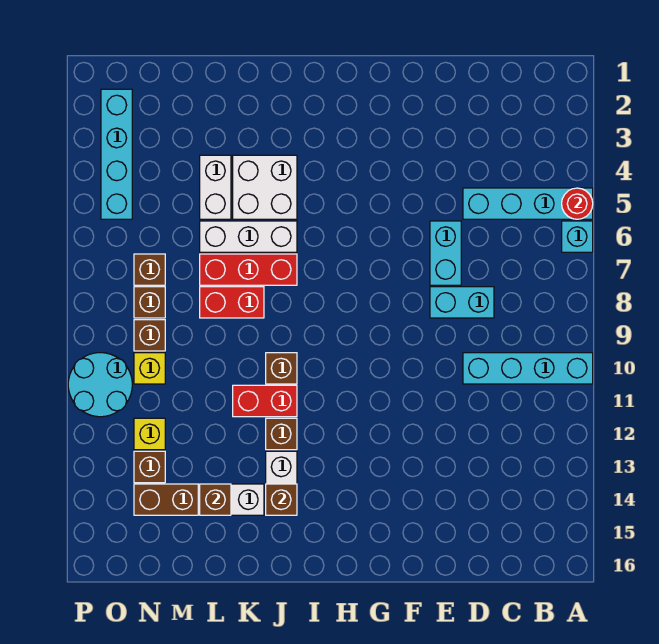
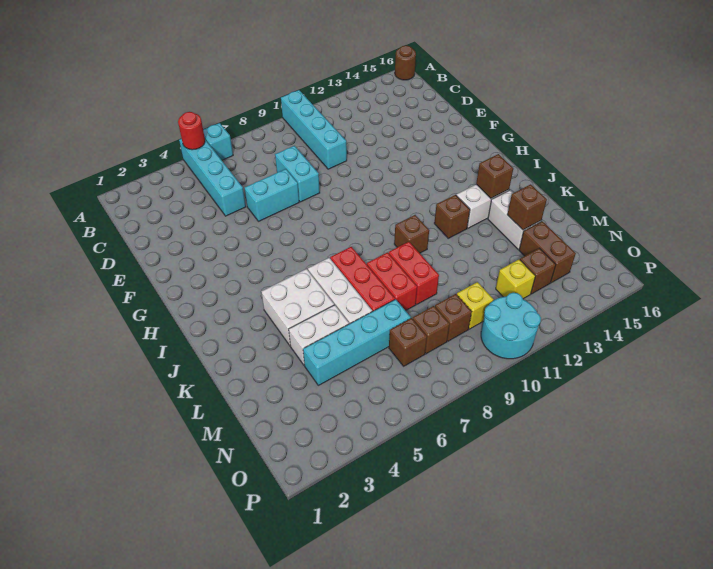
none -> brown round brick A16 level 1
red brick J11:K11 level 1 -> red brick K9:L9 level 1
cyan brick O2:O5 level 1 -> cyan brick M4:M7 level 1

